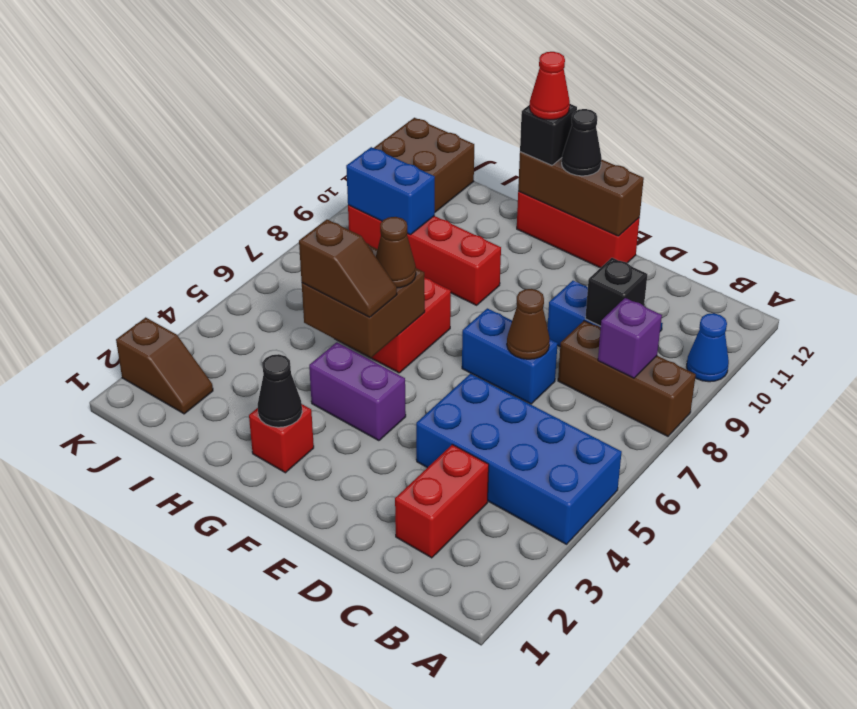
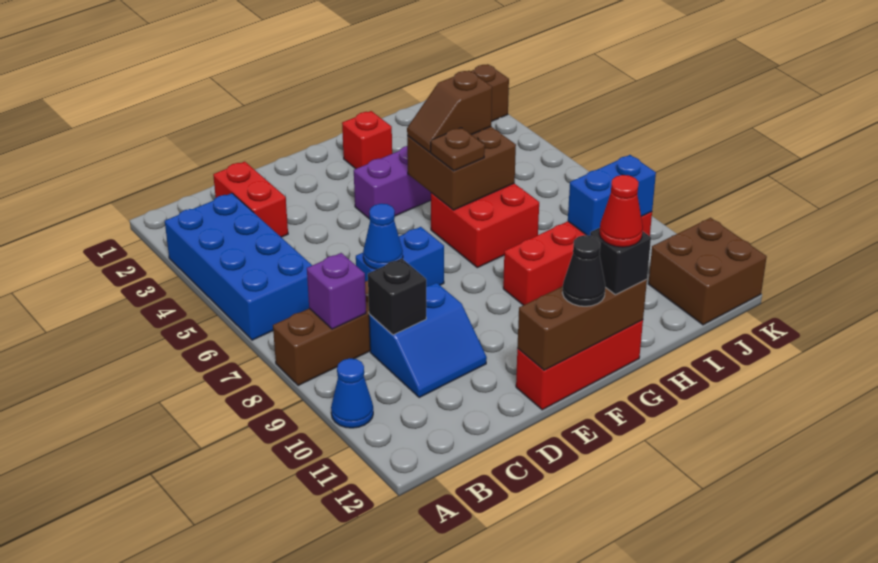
blue brick A4:D5 level 1 -> blue brick A3:B6 level 1
brown cone D7 level 2 -> blue cone D7 level 2
black cone G2 level 2 -> none
brown cone G6 level 3 -> brown plate G6 level 3

